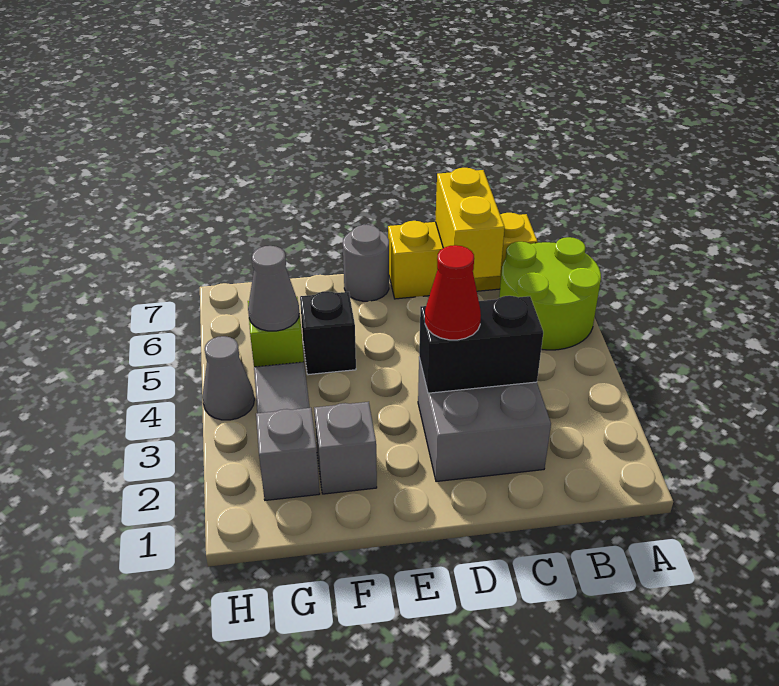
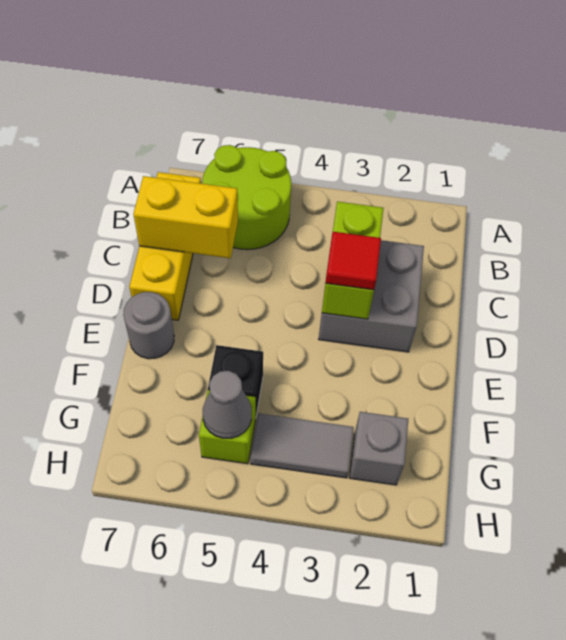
black brick C3:D3 level 2 -> lime brick C3:D3 level 2
red cone D3 level 3 -> red tile D3 level 3
grey brick F2 level 1 -> none
grey cone H4 level 1 -> none

